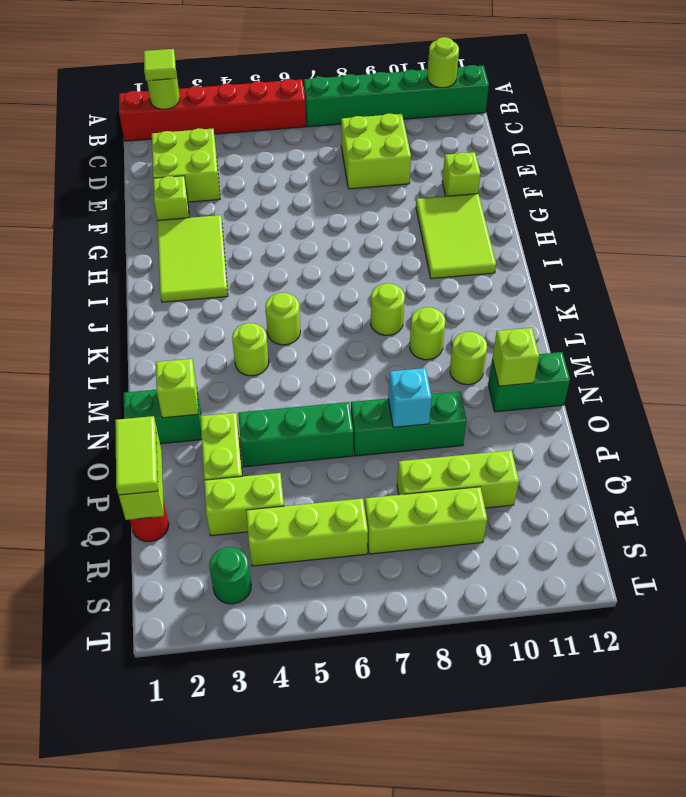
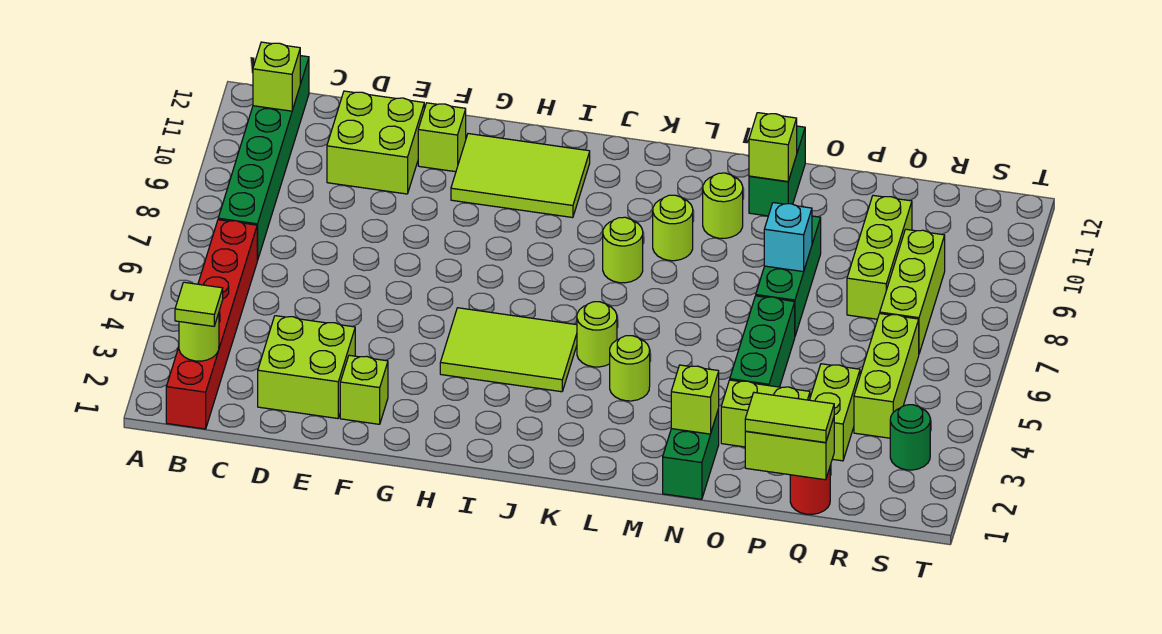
lime round brick B11 level 2 -> lime brick B11 level 2
lime brick D8:E9 level 1 -> lime brick D10:E11 level 1
lime tile G2:I3 level 1 -> lime tile H4:J5 level 1

